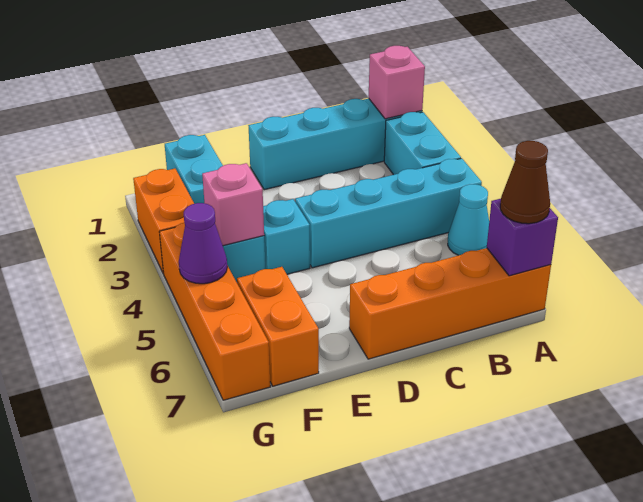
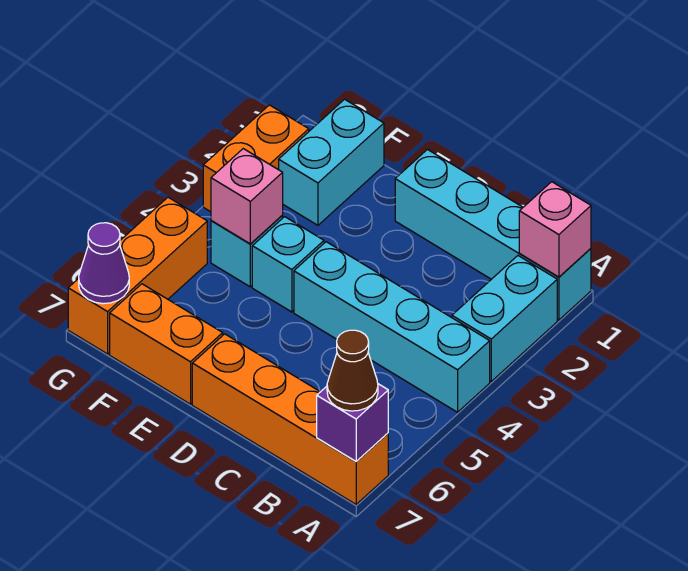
cyan cone A5 level 1 -> none
orange brick F6:F7 level 1 -> orange brick E7:F7 level 1
orange brick G4:G7 level 1 -> orange brick G5:G7 level 1
purple cone G5 level 2 -> purple cone G7 level 2

